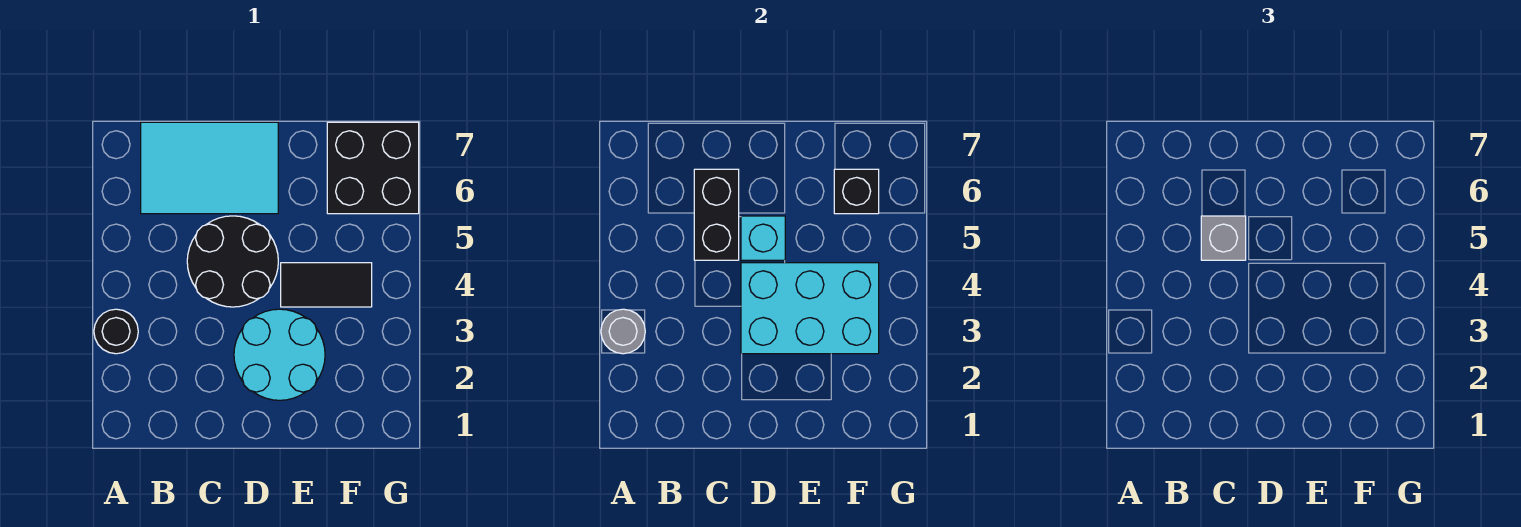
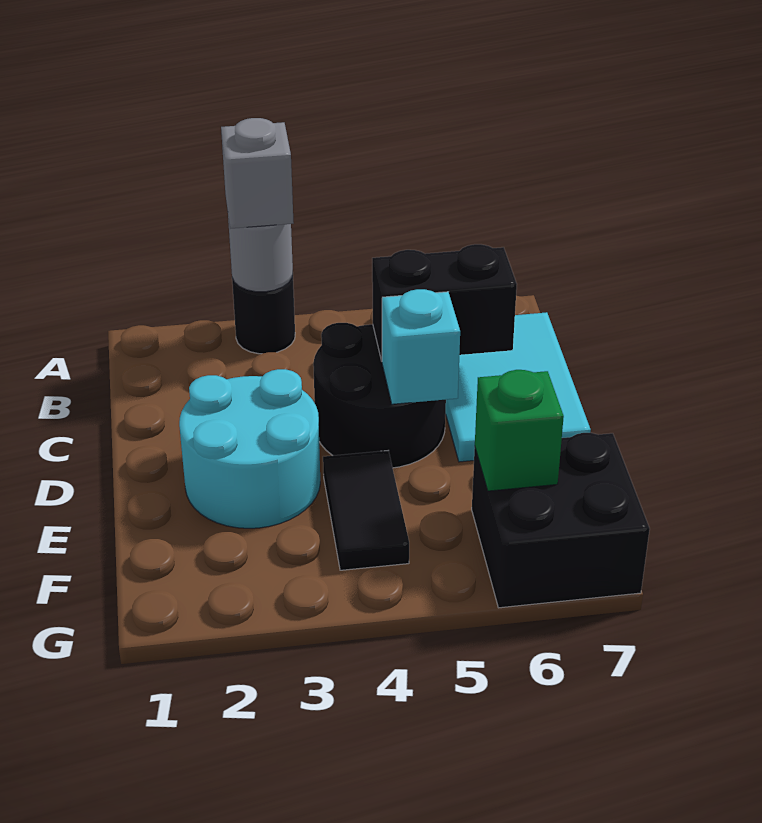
grey brick C5 level 3 -> grey brick A3 level 3
cyan brick D3:F4 level 2 -> none
black brick F6 level 2 -> green brick F6 level 2

